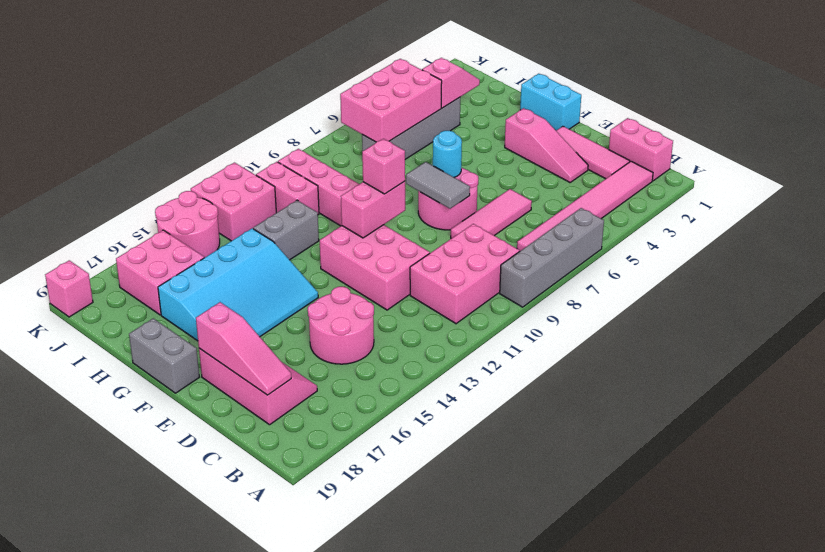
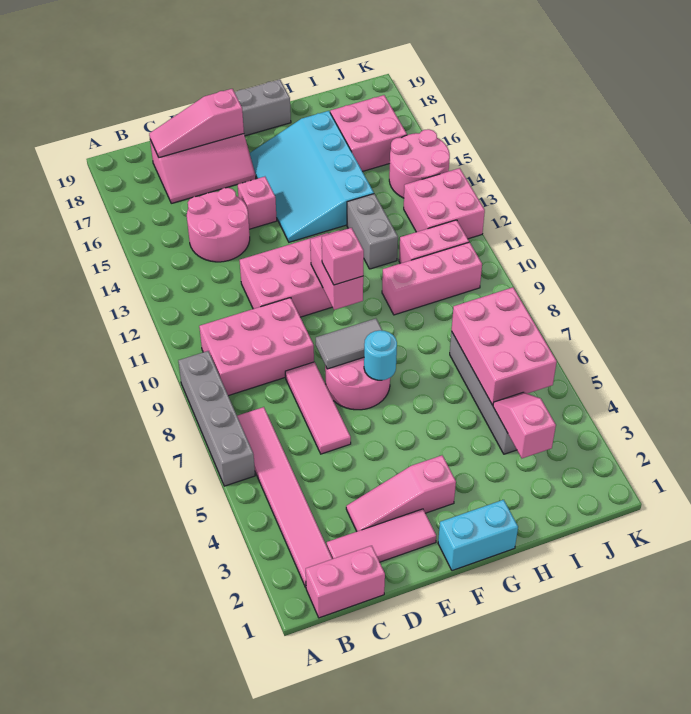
pink brick B9:C11 level 1 -> pink brick B9:D10 level 1
pink slope I3:I4 level 2 top 4 -> pink slope I3:I4 level 2 top 3
pink brick K19 level 1 -> pink brick E15 level 1

